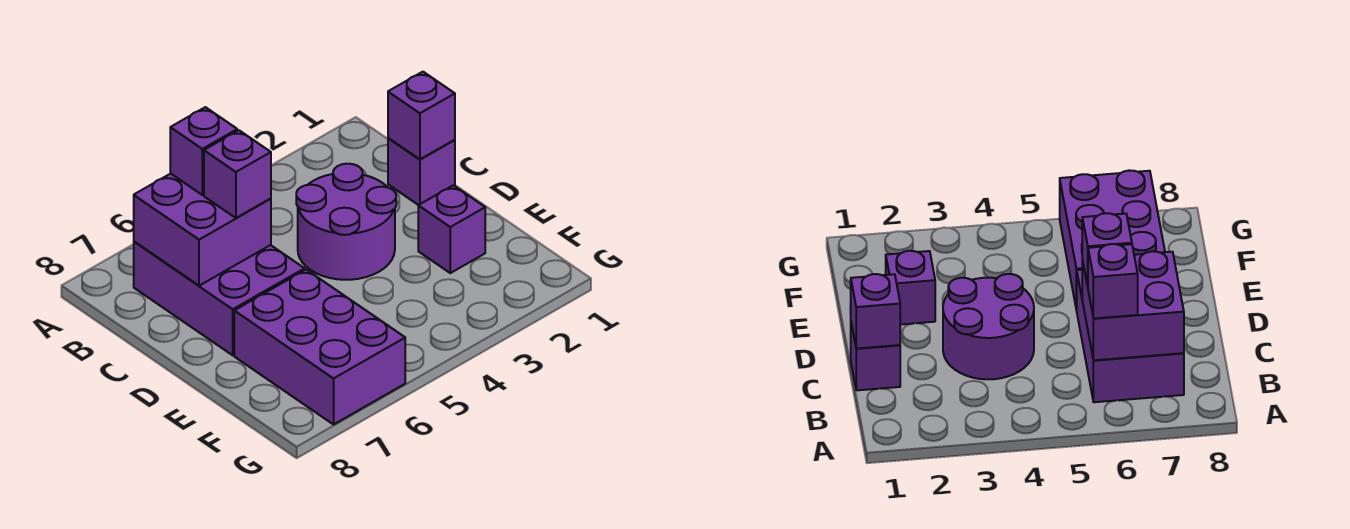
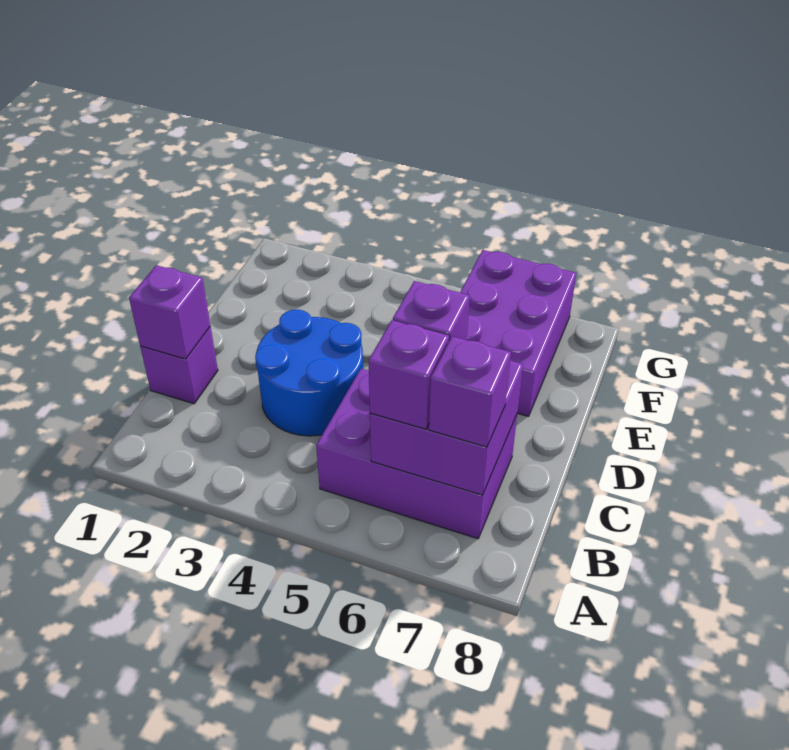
purple brick B6:D7 level 1 -> purple brick B5:C7 level 1
purple round brick C3:D4 level 1 -> blue round brick C3:D4 level 1
purple brick E2 level 1 -> purple brick B7 level 3

